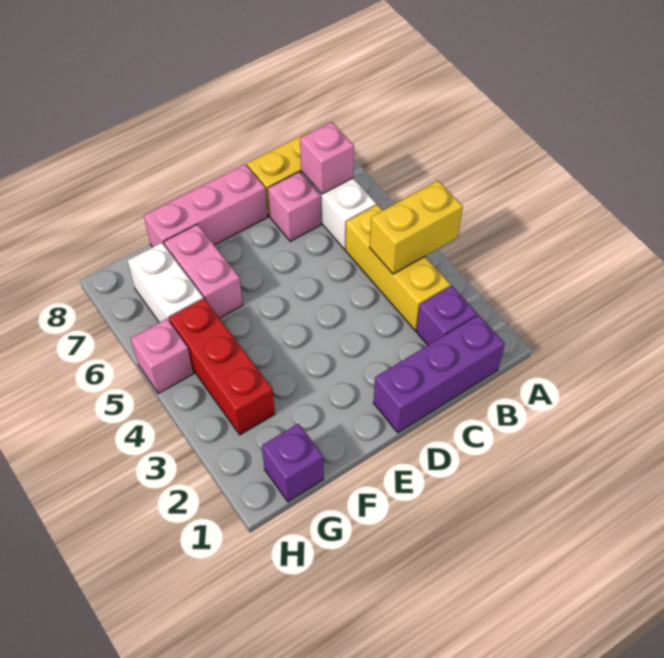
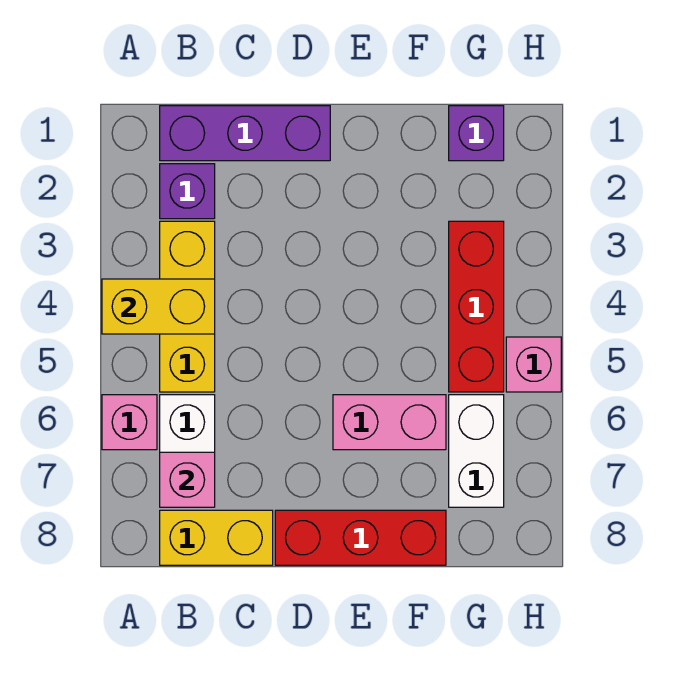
pink brick C7 level 1 -> pink brick A6 level 1
pink brick D8:F8 level 1 -> red brick D8:F8 level 1
pink brick F6:F7 level 1 -> pink brick E6:F6 level 1

